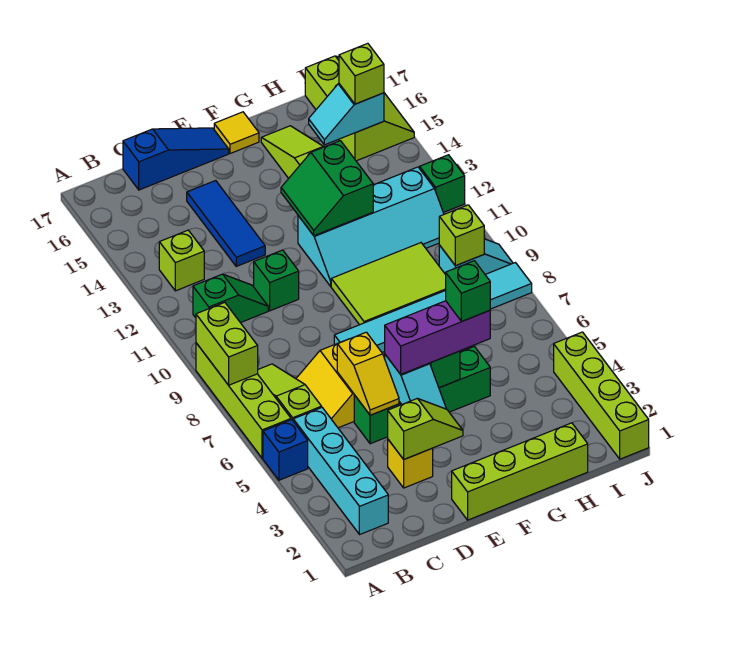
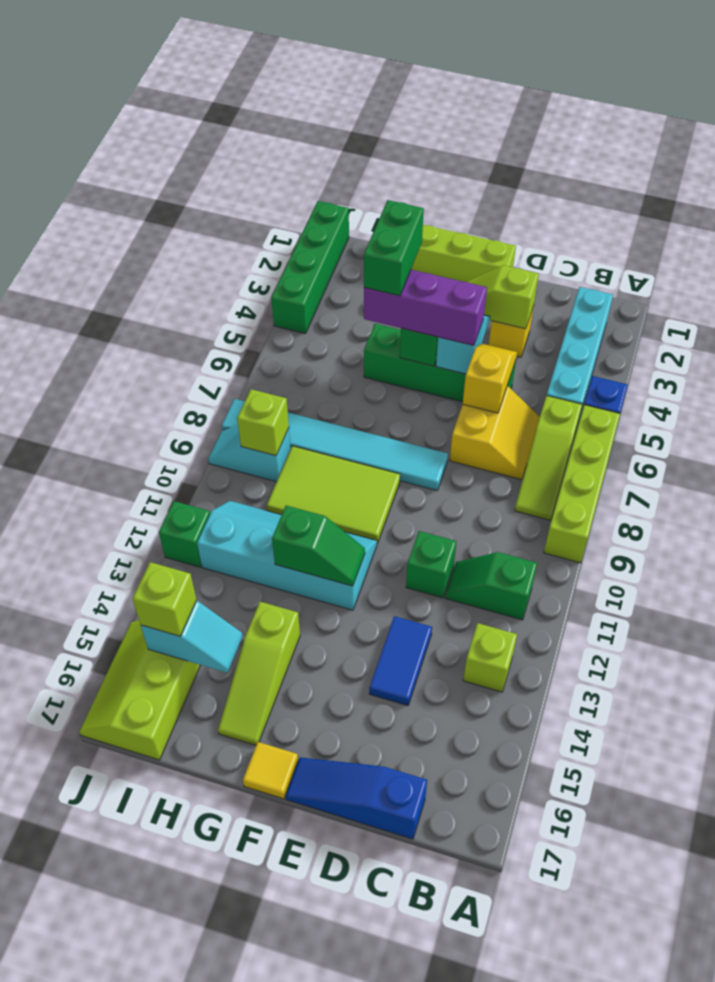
lime brick A8:A9 level 2 -> none
blue tile D13:D15 level 1 -> blue tile D13:D14 level 1
green slope F12:G13 level 2 top G -> green slope F12:G12 level 2 top G
green brick G5 level 4 -> green brick G4:G5 level 4
lime brick J1:J4 level 1 -> green brick J1:J4 level 1

